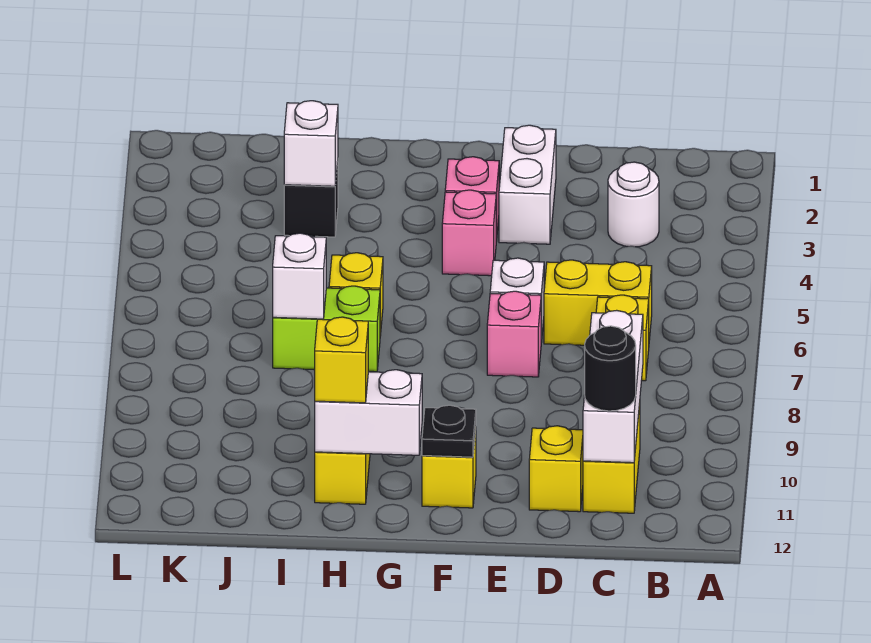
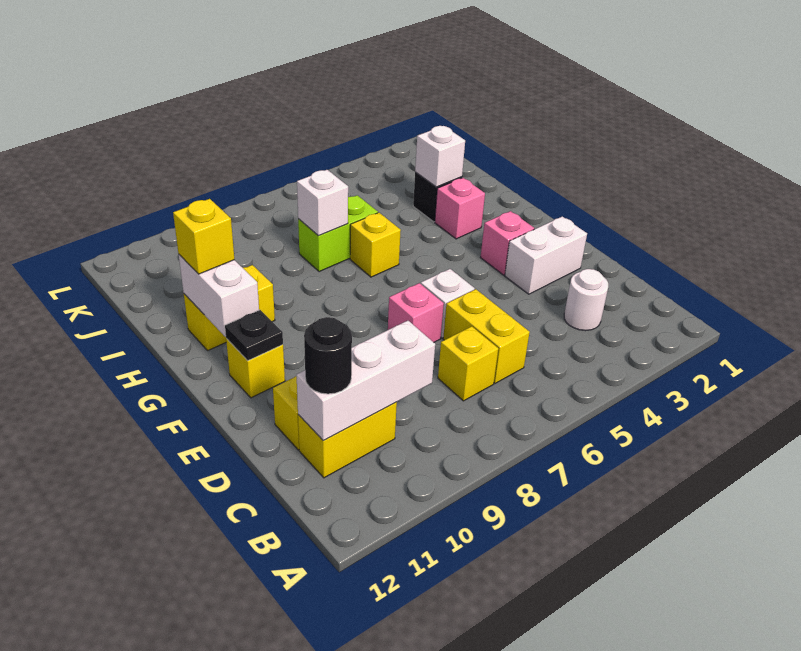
pink brick F4 level 1 -> pink brick H3 level 1
lime brick H7:I7 level 1 -> lime brick I6:I7 level 1

